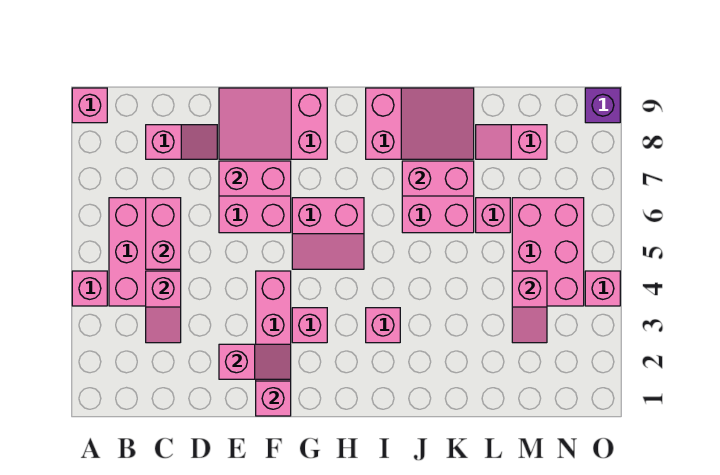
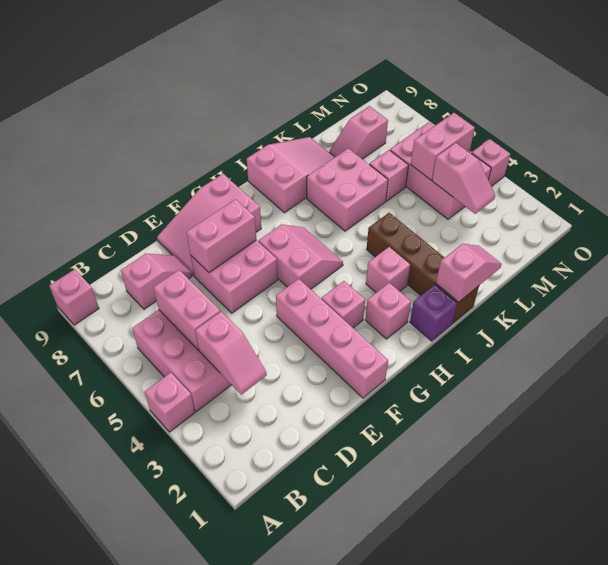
pink slope E2:F2 level 2 top E -> pink slope J1:K1 level 2 top J
pink brick F1 level 2 -> pink brick H2 level 1
pink slope G5:H6 level 1 top 6 -> pink slope G5:H6 level 1 top G
none -> brown brick J1:J4 level 1
pink brick J7:K7 level 2 -> pink brick M5:N5 level 2
purple brick O9 level 1 -> purple brick I1 level 1

